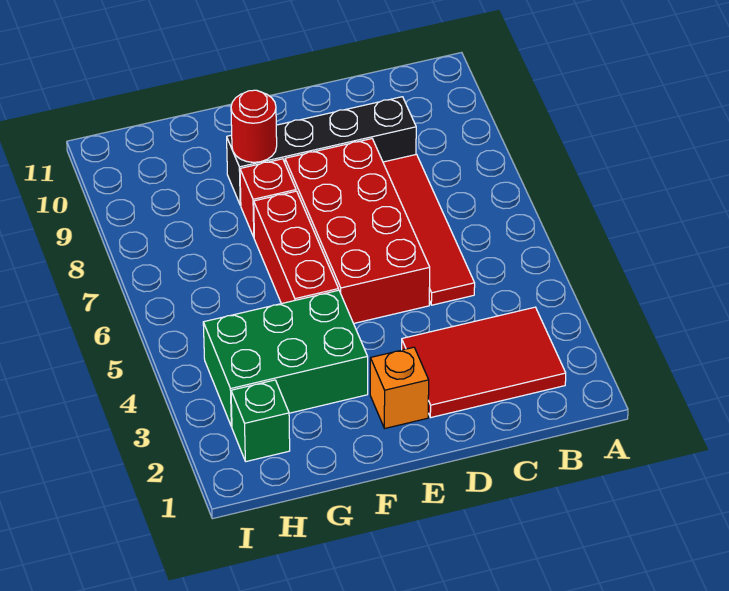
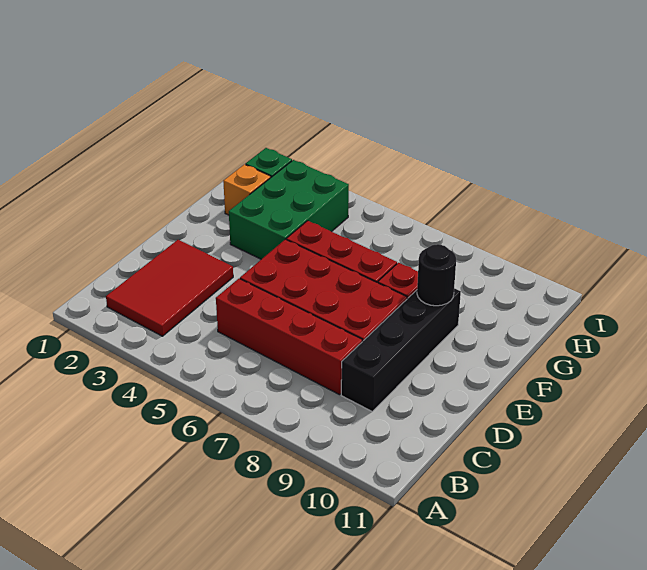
red tile C5:C8 level 1 -> red brick C5:C8 level 1
orange brick E2 level 1 -> orange brick G2 level 1
red round brick F9 level 2 -> black round brick F9 level 2

